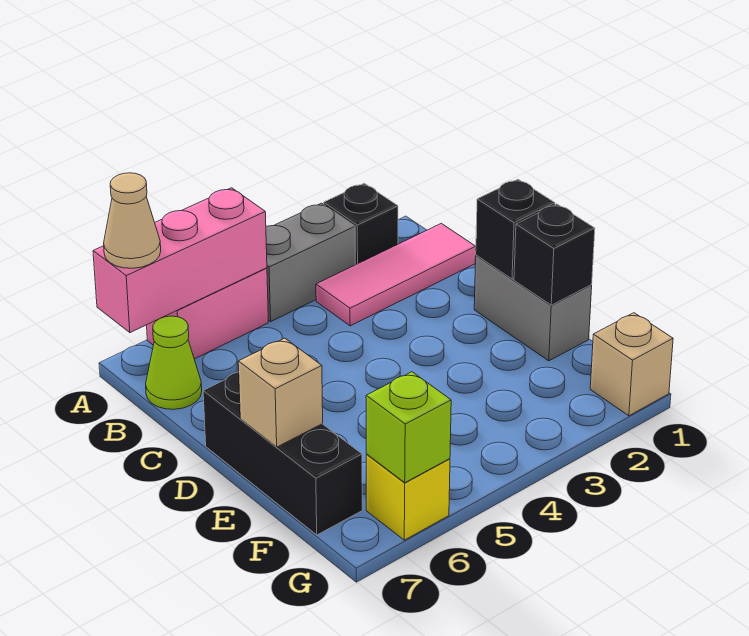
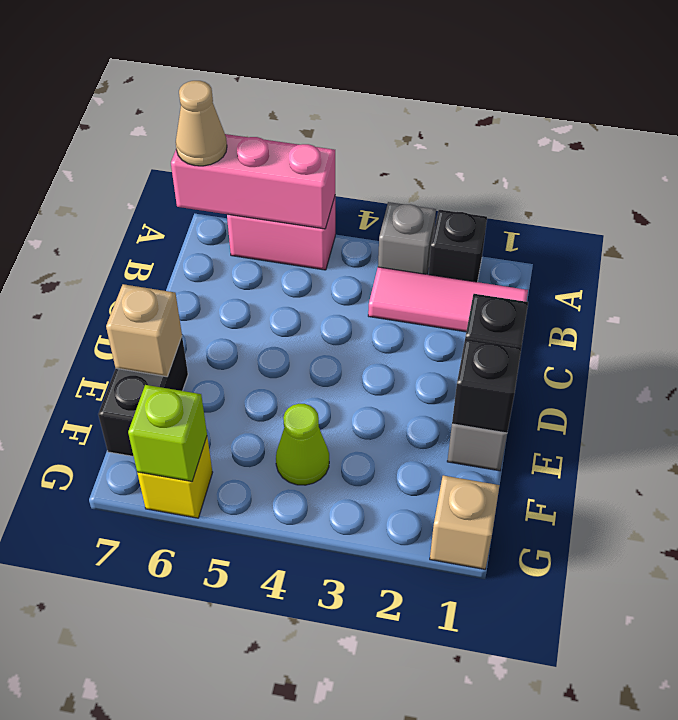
grey brick A3:A4 level 1 -> grey brick A3 level 1
lime cone B7 level 1 -> lime cone F4 level 1
black brick D7:F7 level 1 -> black brick E7:F7 level 1

